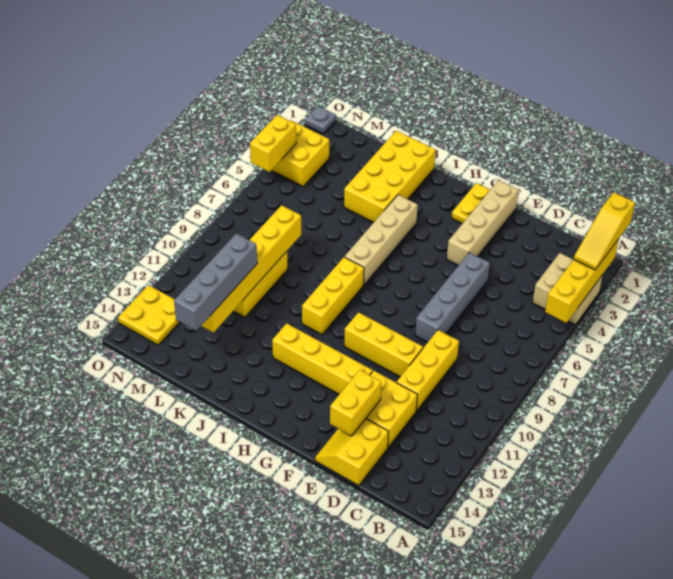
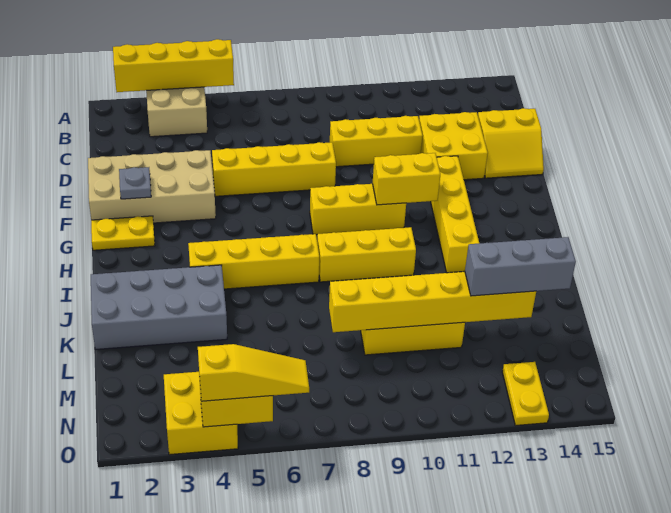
yellow slope A1:A3 level 3 top 1 -> yellow slope O4:O6 level 3 top 4
grey brick E5:E8 level 1 -> yellow brick E5:E8 level 1
yellow brick E10:G10 level 1 -> yellow brick G8:G10 level 1
yellow brick E13:E14 level 2 -> yellow brick G10:G11 level 2
tan brick F1:F4 level 1 -> tan brick E1:F4 level 1
tan brick I4:I7 level 1 -> yellow brick I4:I7 level 1
yellow brick J1:K4 level 1 -> grey brick J1:K4 level 1
grey brick L11:L14 level 3 -> grey brick L12:L14 level 3
yellow plate N13:O14 level 1 -> yellow plate N13:O13 level 1
grey plate O1 level 1 -> grey plate F2 level 2

